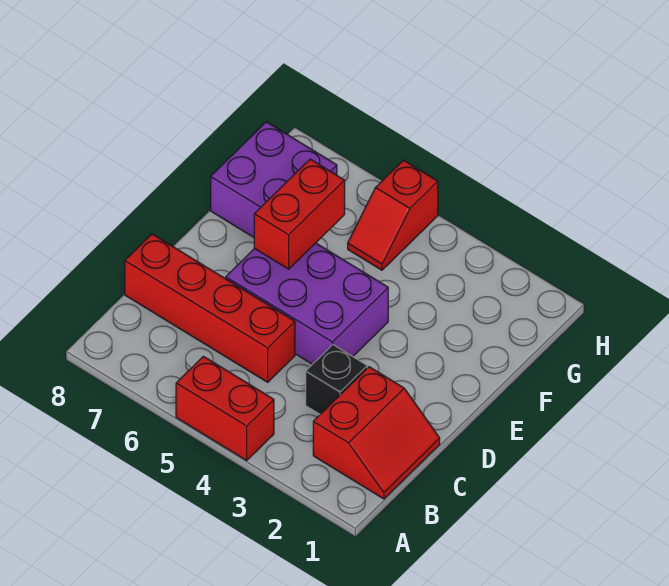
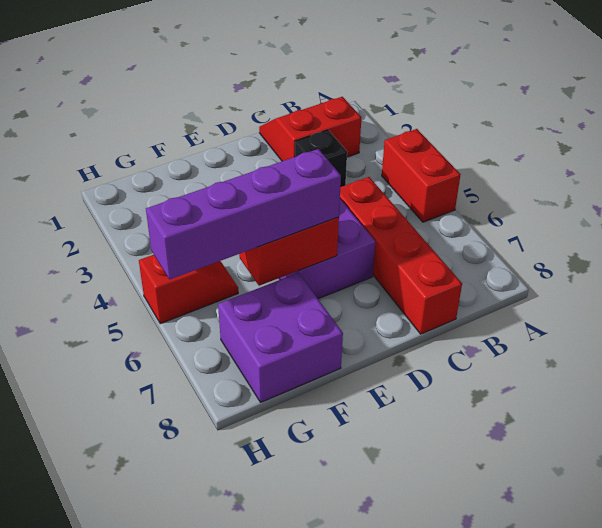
none -> purple brick E6:H6 level 3

